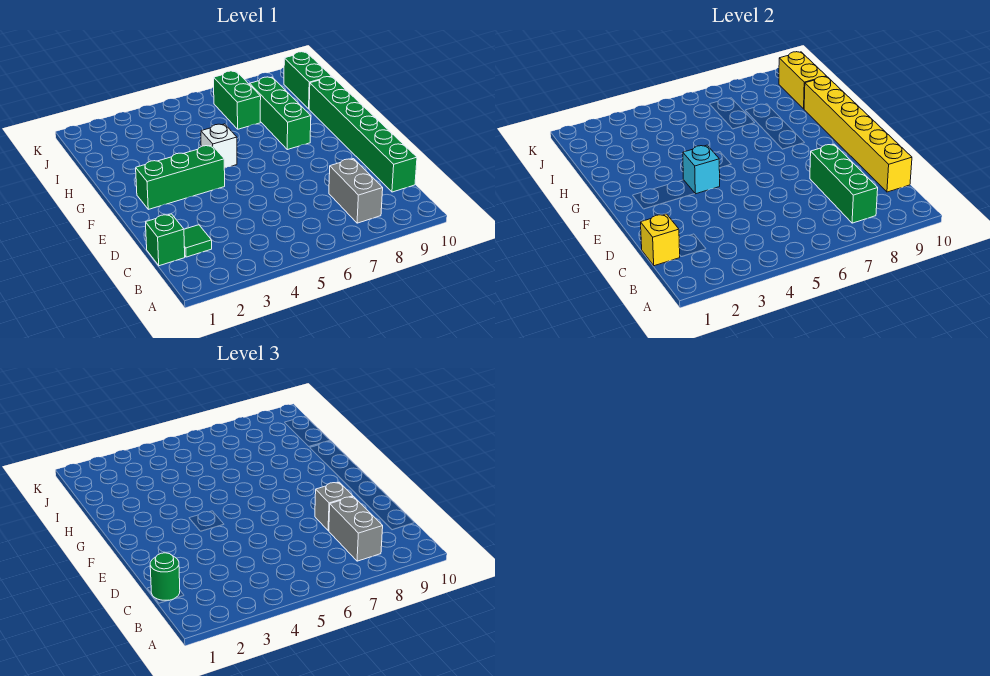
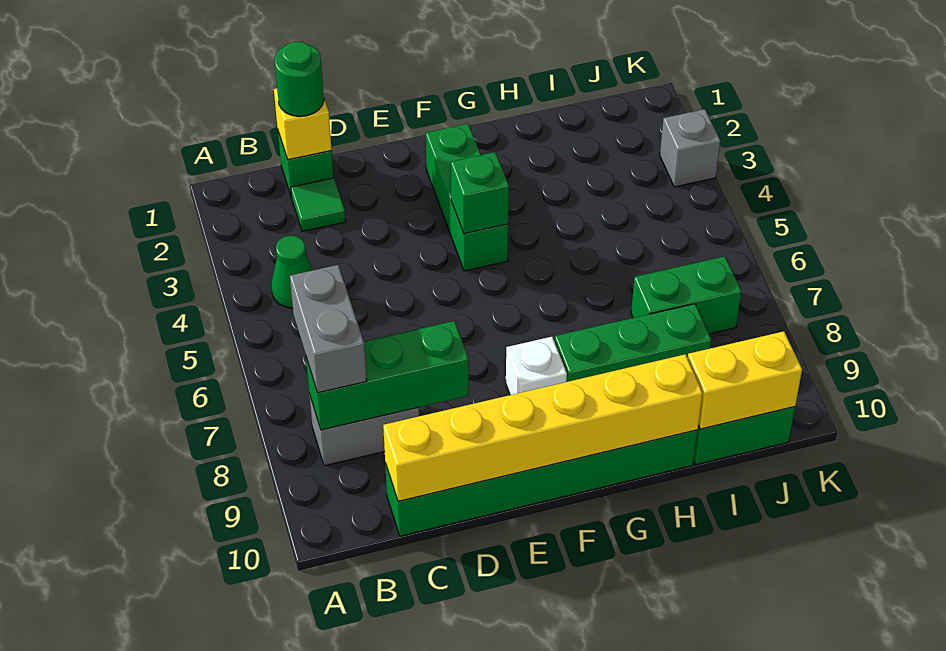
none -> green cone B4 level 1
grey brick B8:C8 level 3 -> grey brick B7:B8 level 3
grey brick D8 level 3 -> grey brick K3 level 1
cyan brick F4 level 2 -> green brick F4 level 2
white brick G5 level 1 -> white brick F8 level 1

